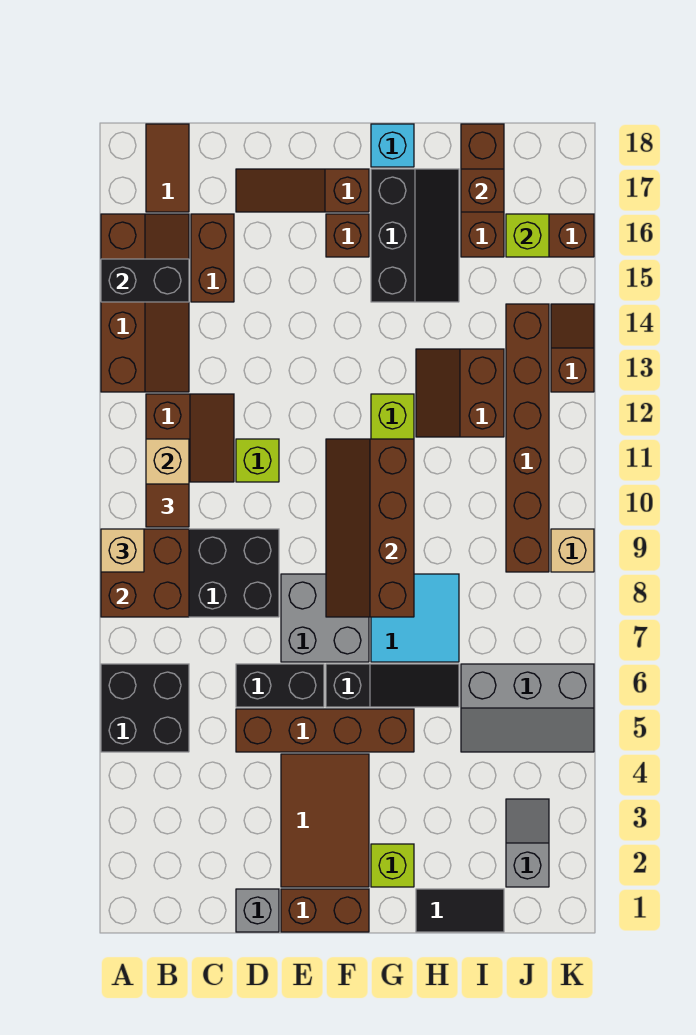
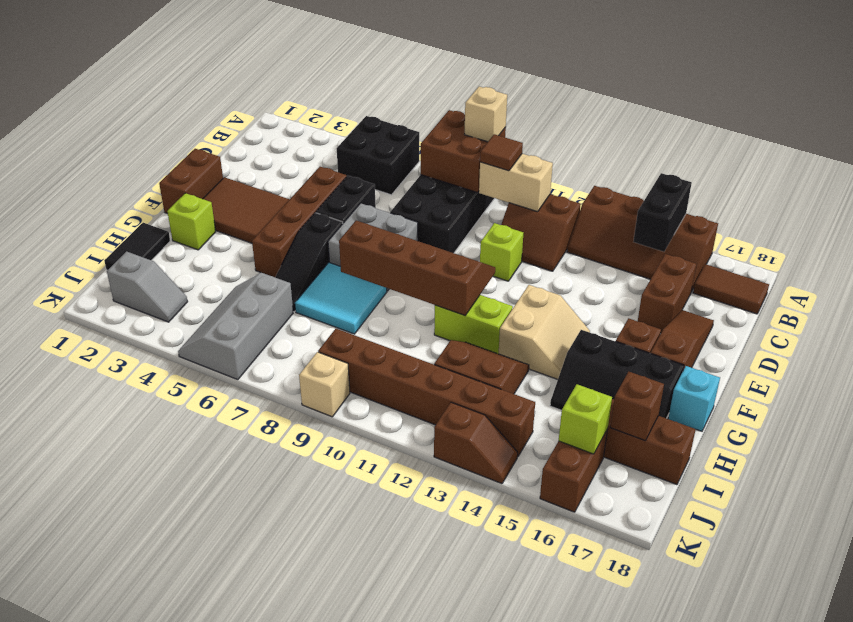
brown brick C15:C16 level 1 -> brown brick C16:D16 level 1
grey brick D1 level 1 -> none
none -> tan slope F13:G14 level 1 top 13

